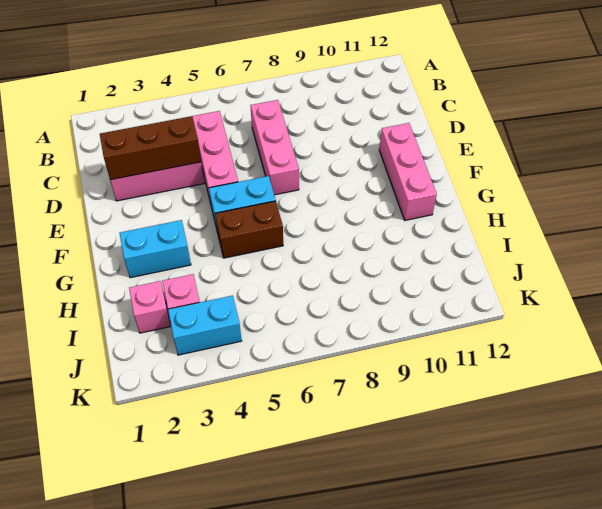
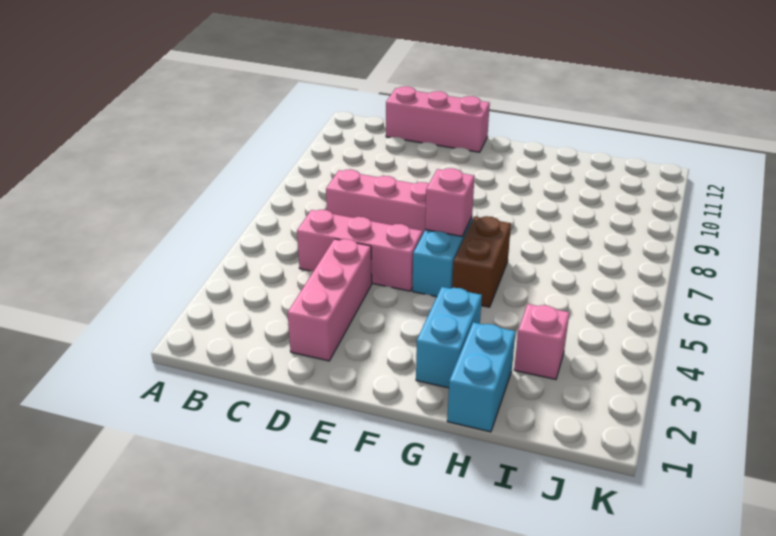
brown brick D2:D4 level 2 -> none
pink brick E11:G11 level 1 -> pink brick C12:E12 level 1
pink brick I2 level 1 -> pink brick F6 level 2
cyan brick J3:J4 level 1 -> cyan brick H1:H2 level 1

